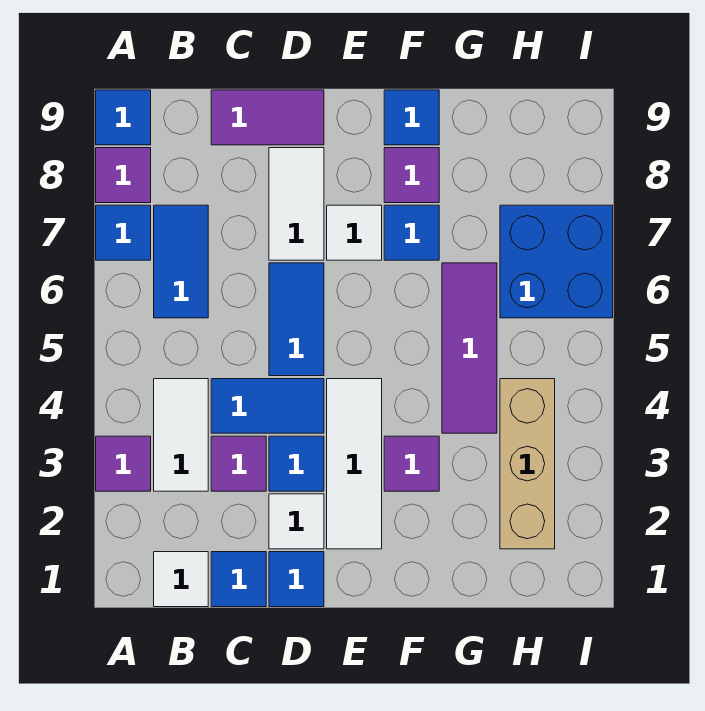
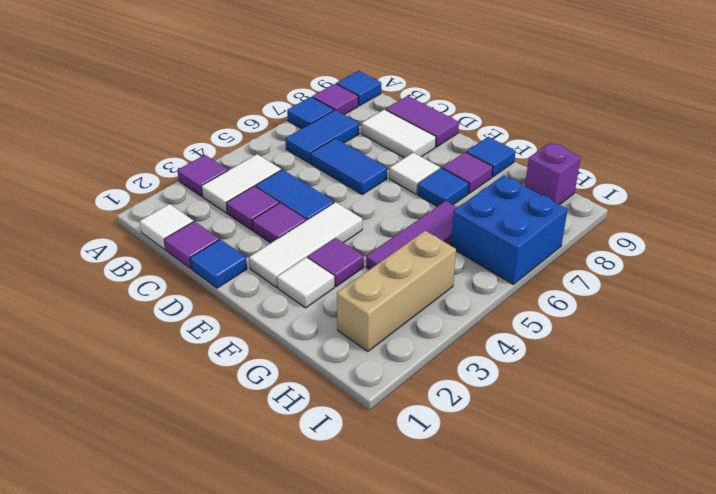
blue tile C1 level 1 -> purple tile C1 level 1
white tile D2 level 1 -> white tile F2 level 1
blue tile D3 level 1 -> purple tile D3 level 1
blue tile D5:D6 level 1 -> blue tile C6:D6 level 1
white tile D7:D8 level 1 -> white tile C8:D8 level 1
none -> purple brick H9 level 1

